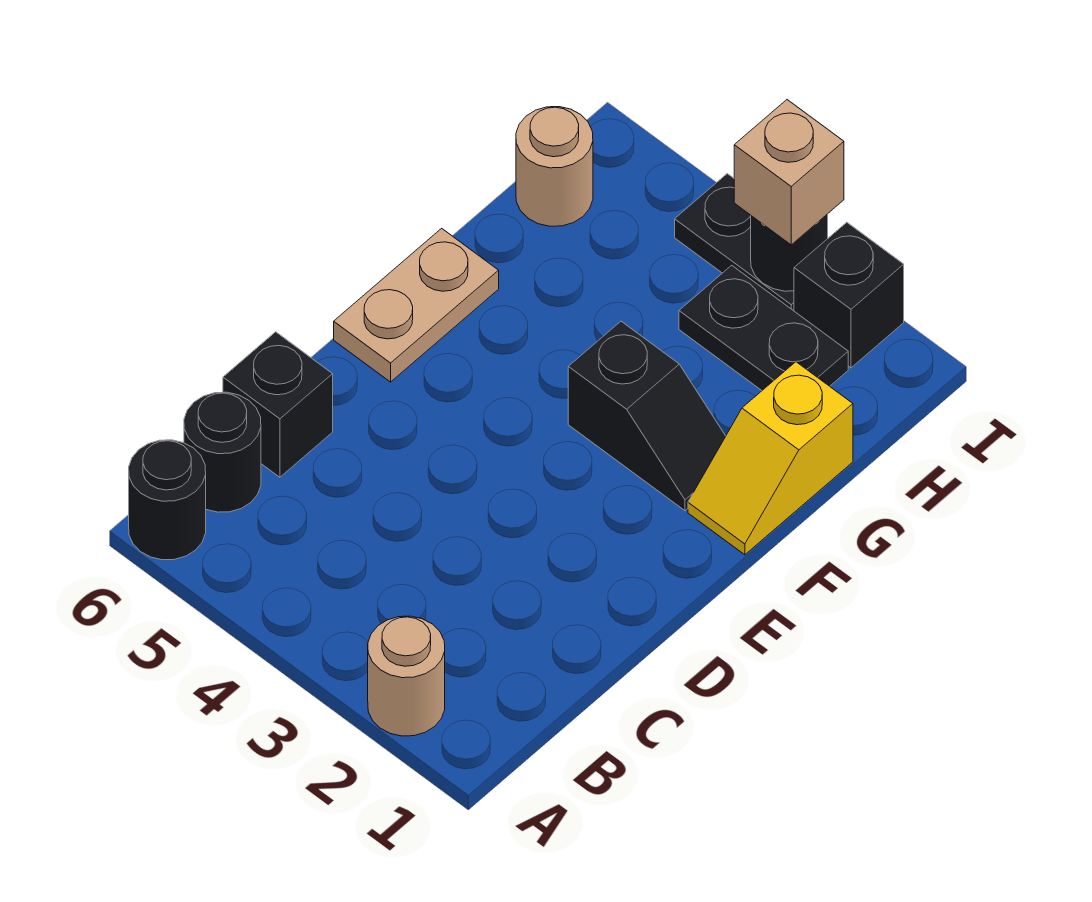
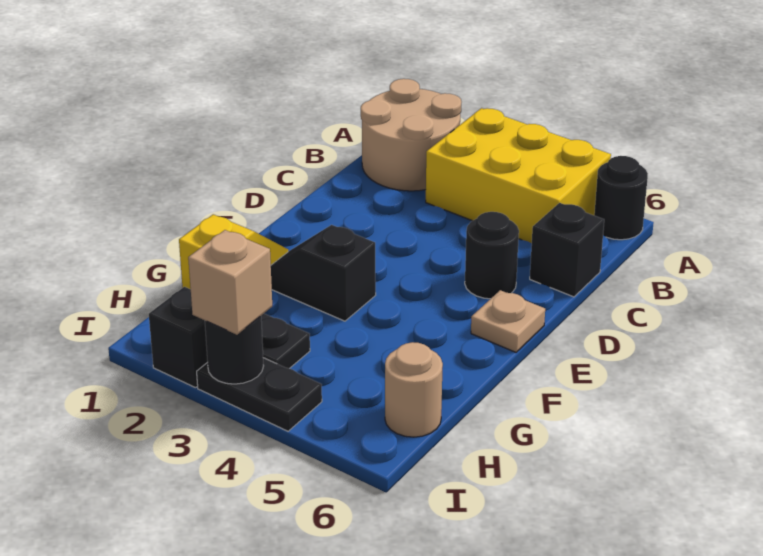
tan round brick A2 level 1 -> tan round brick A1:B2 level 1
none -> yellow brick A3:B5 level 1
black round brick B6 level 1 -> black round brick D5 level 1
tan plate E6:F6 level 1 -> tan plate E6 level 1

